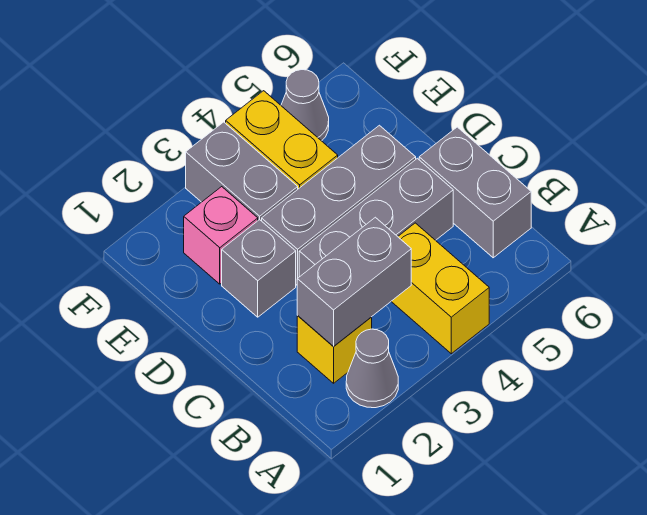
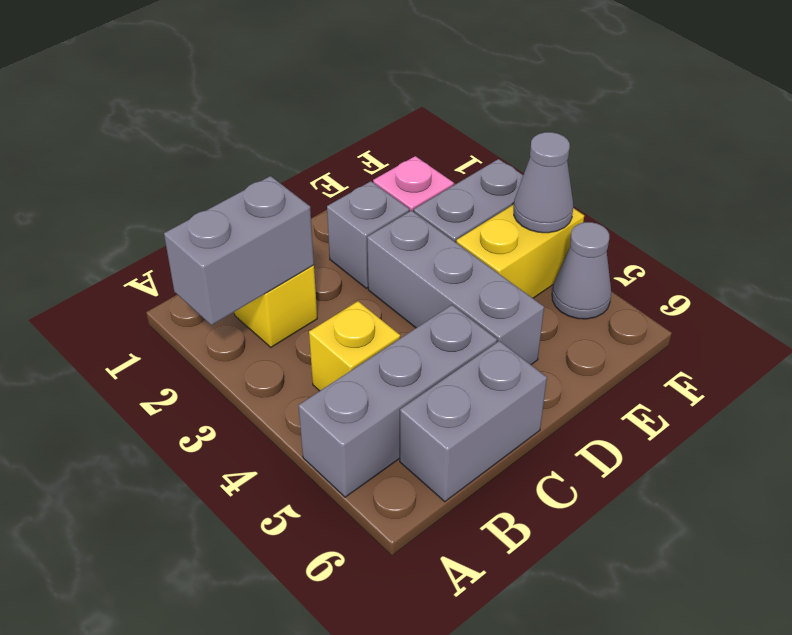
grey cone A2 level 1 -> grey cone F4 level 2
yellow brick A4:B4 level 1 -> yellow brick B4 level 1
grey brick B2:B3 level 2 -> grey brick A2:B2 level 2
grey brick C3:C5 level 1 -> grey brick A5:C5 level 1

